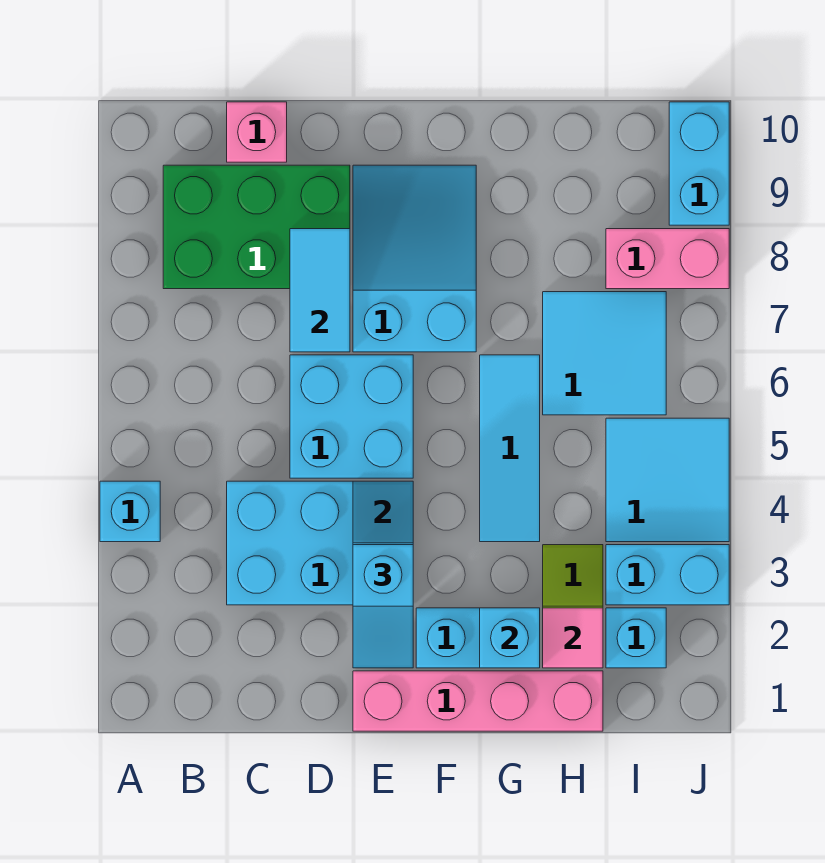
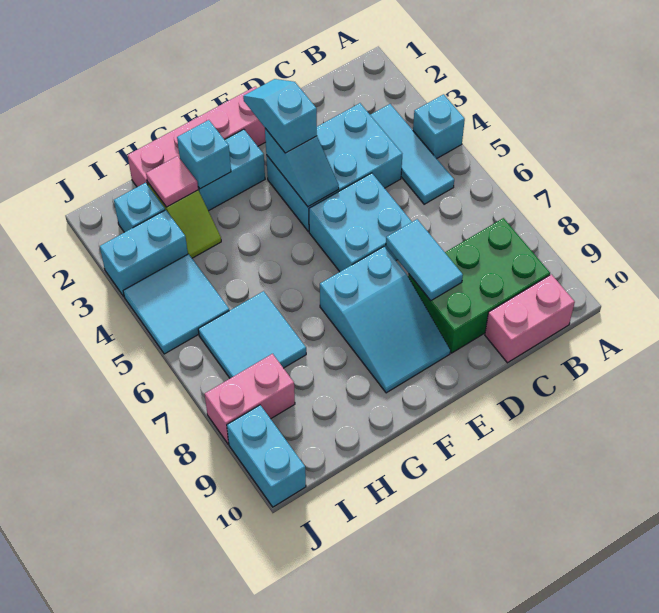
pink brick C10 level 1 -> pink brick B10:C10 level 1
cyan tile G4:G6 level 1 -> cyan tile B3:B5 level 1

